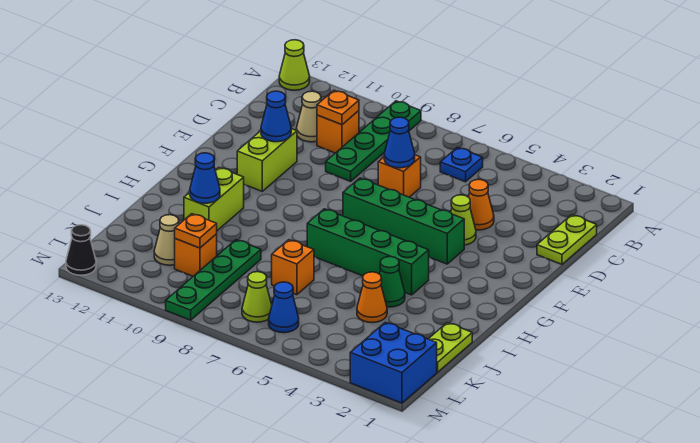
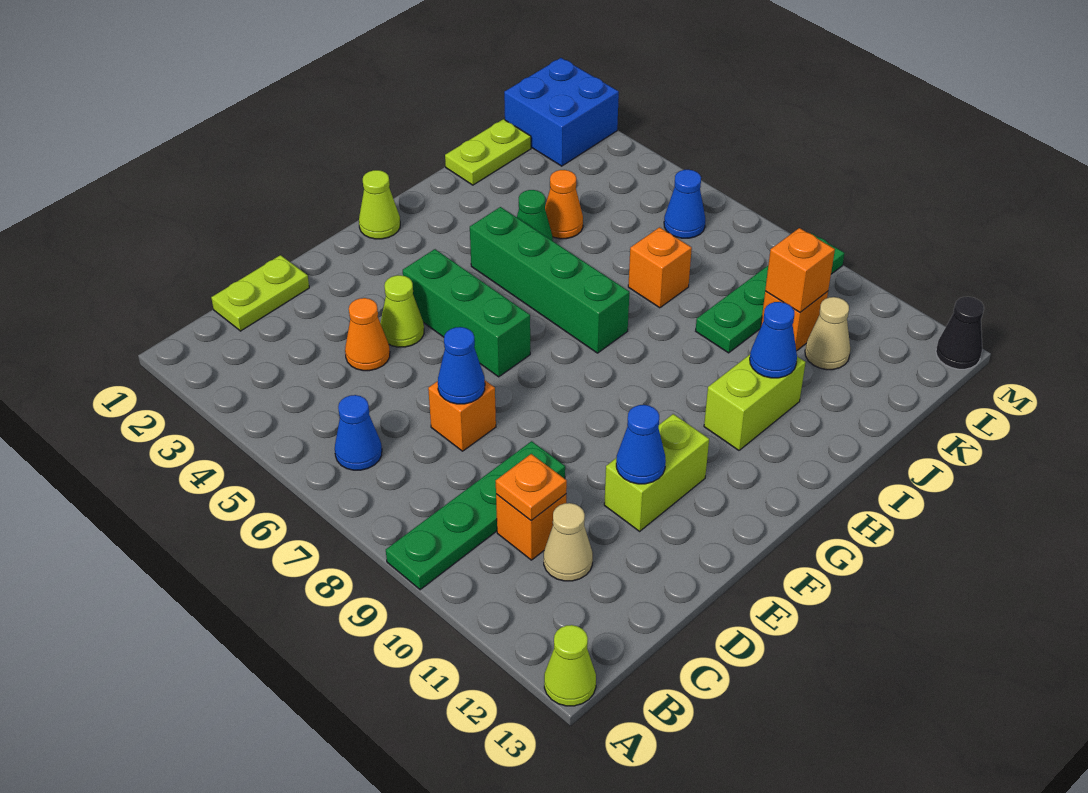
blue plate B6 level 1 -> blue cone B6 level 1
green brick F4:F7 level 1 -> green brick F4:F6 level 1
orange plate K10 level 2 -> orange brick K10 level 2
lime cone L7 level 1 -> lime cone G1 level 1

